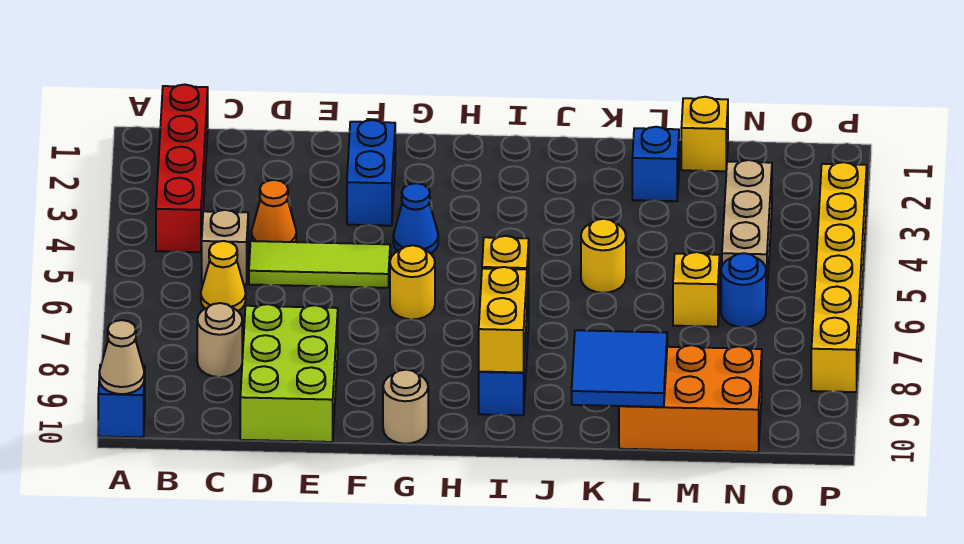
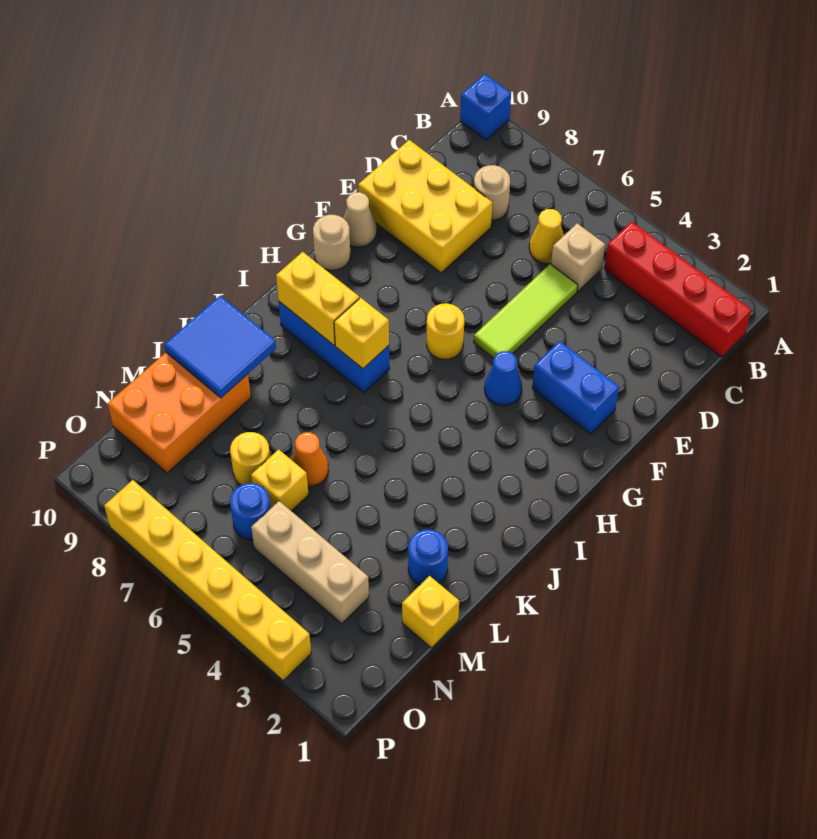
tan cone A10 level 2 -> tan cone F10 level 1
orange cone D4 level 1 -> orange cone L6 level 1
lime brick D8:E10 level 1 -> yellow brick D8:E10 level 1
yellow round brick K5 level 1 -> yellow round brick M7 level 1
blue brick L2 level 1 -> blue round brick L2 level 1

